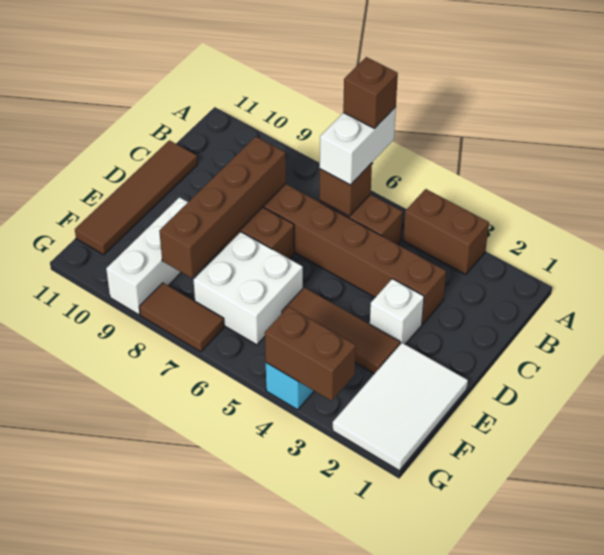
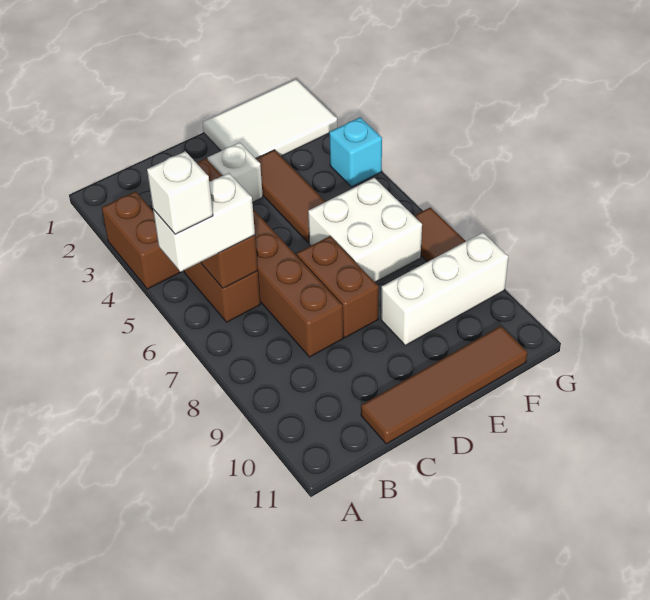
brown brick A6 level 4 -> white brick A6 level 4
brown brick C8:F8 level 2 -> none
brown brick G3:G4 level 2 -> none

